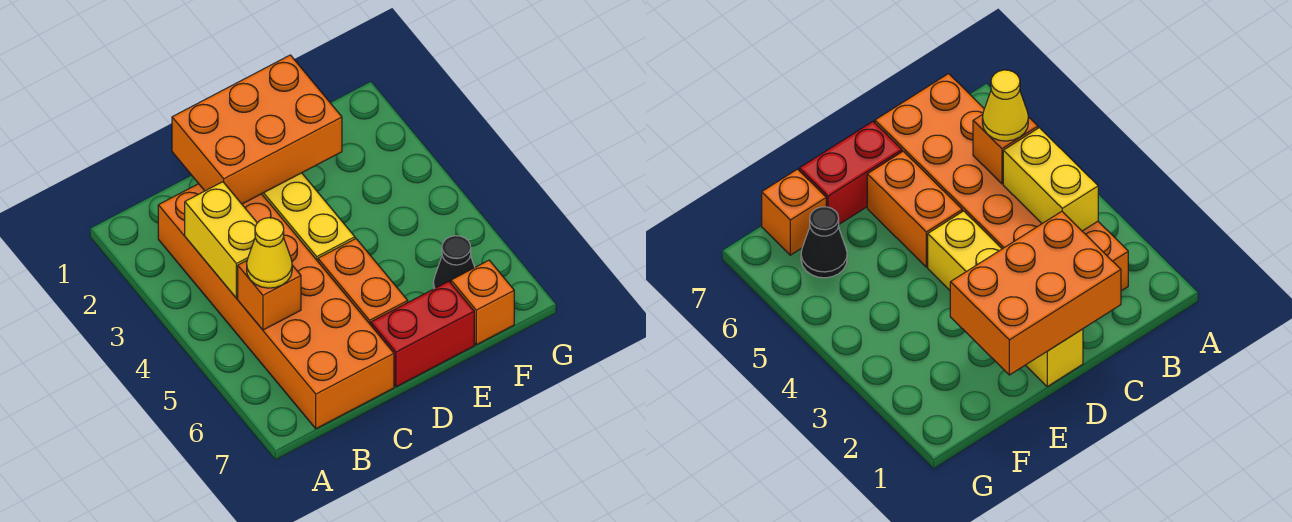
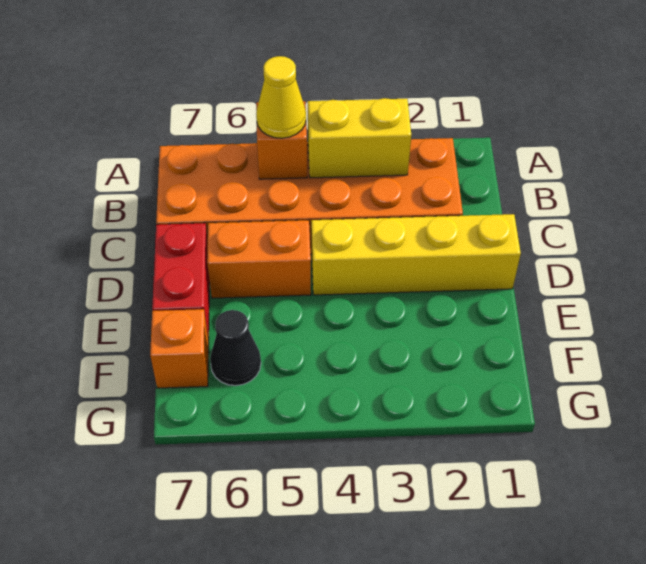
orange brick C1:E2 level 2 -> none

